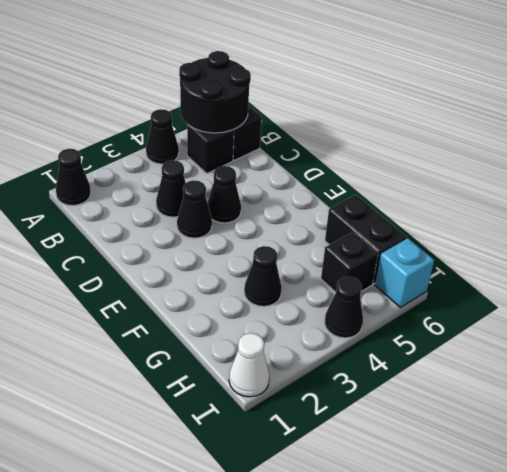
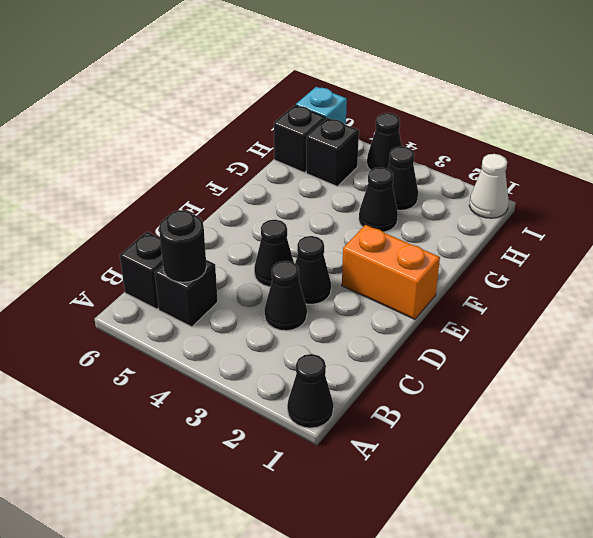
black cone A4 level 1 -> black cone H3 level 1
black round brick A5:B6 level 2 -> black round brick B5 level 2
none -> orange brick E1:E2 level 1
black brick G6:H6 level 1 -> black brick H6 level 1

